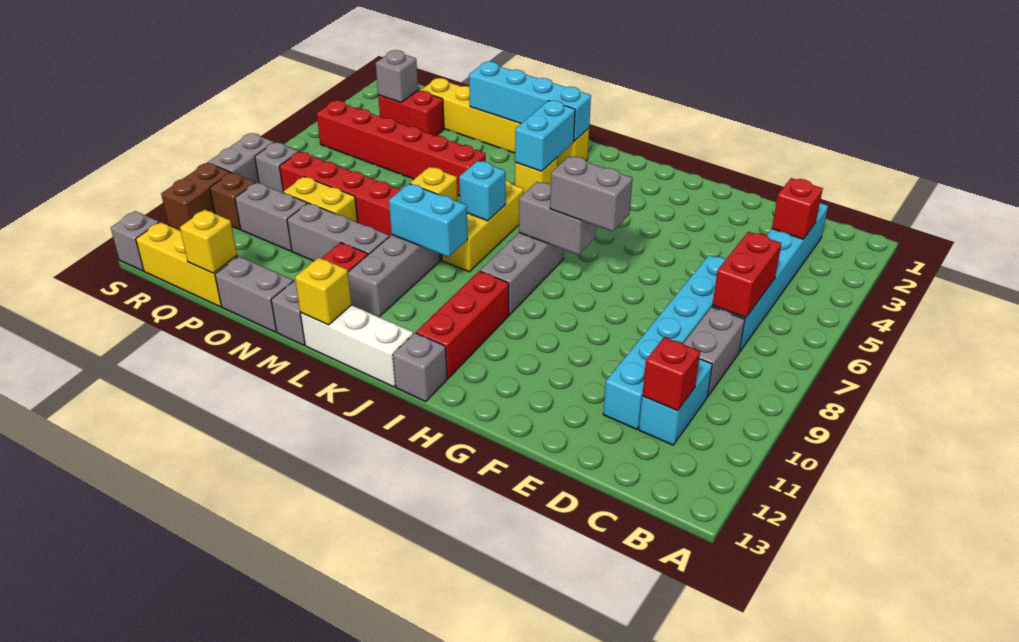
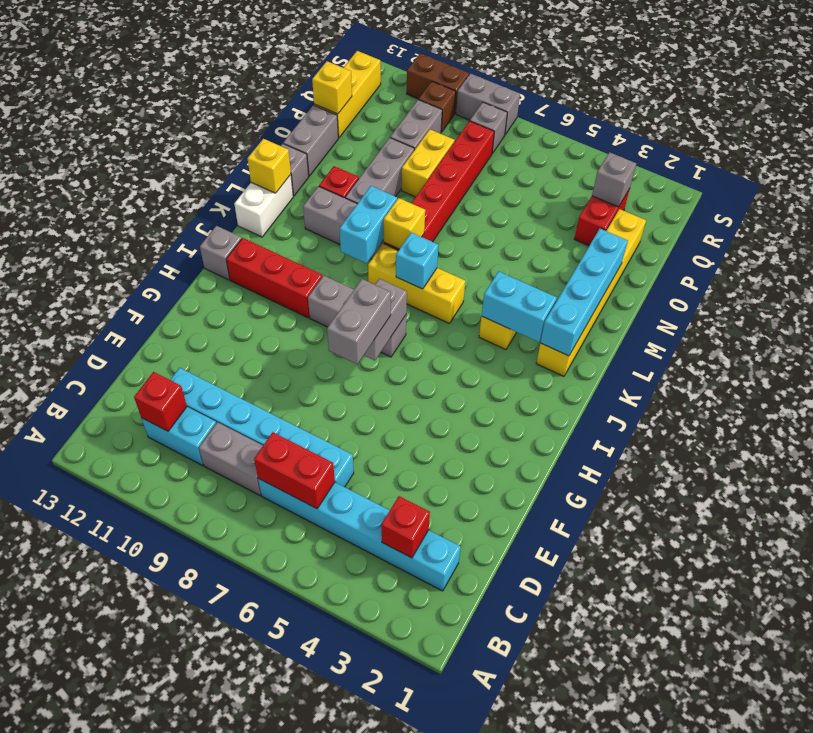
white brick J13:L13 level 1 -> white brick K13:L13 level 1
red brick M5:R5 level 1 -> none
grey brick S13 level 1 -> none

